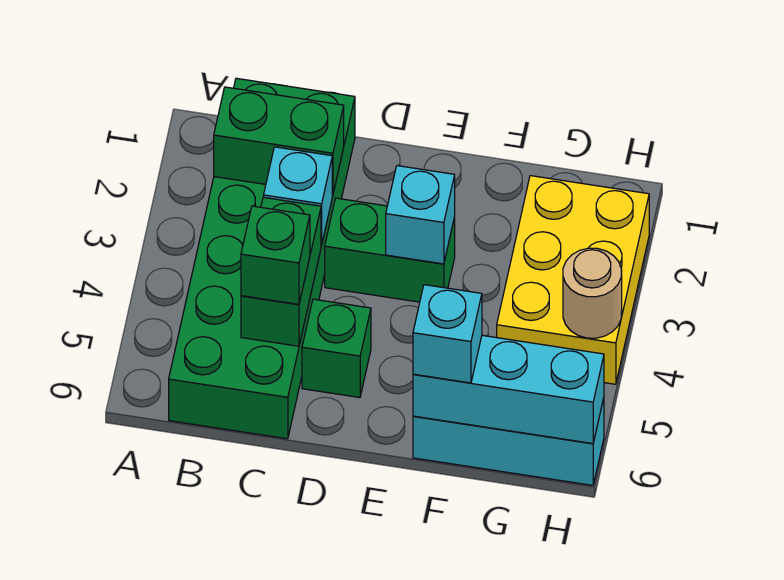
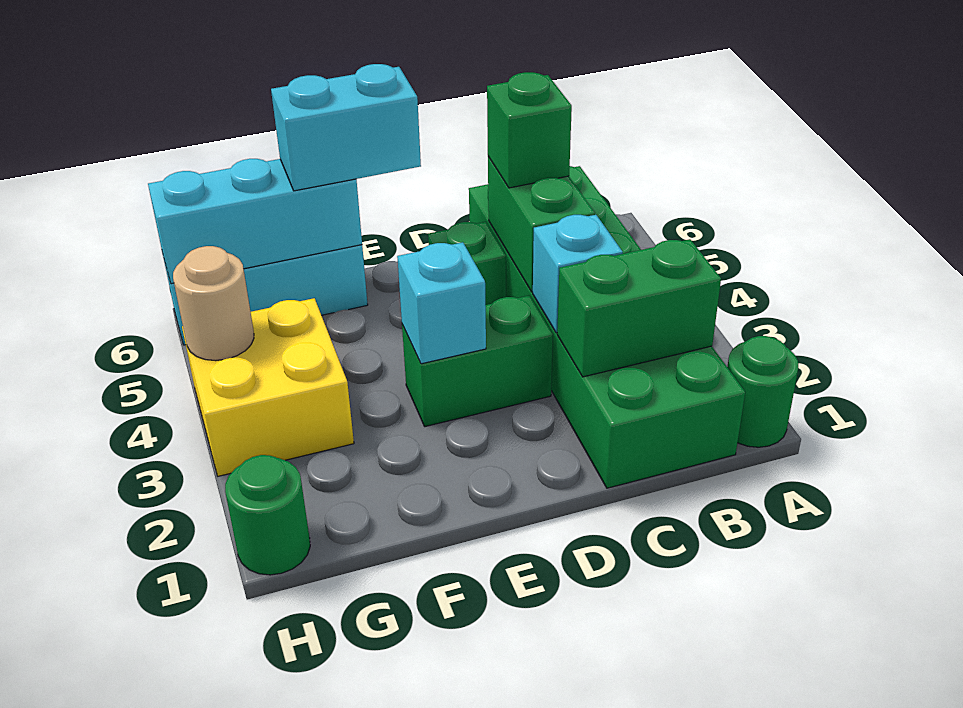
none -> green round brick A1 level 1
cyan brick F6 level 3 -> cyan brick E6:F6 level 3
yellow brick G2:H4 level 1 -> yellow brick G3:H4 level 1
none -> green round brick H1 level 1

